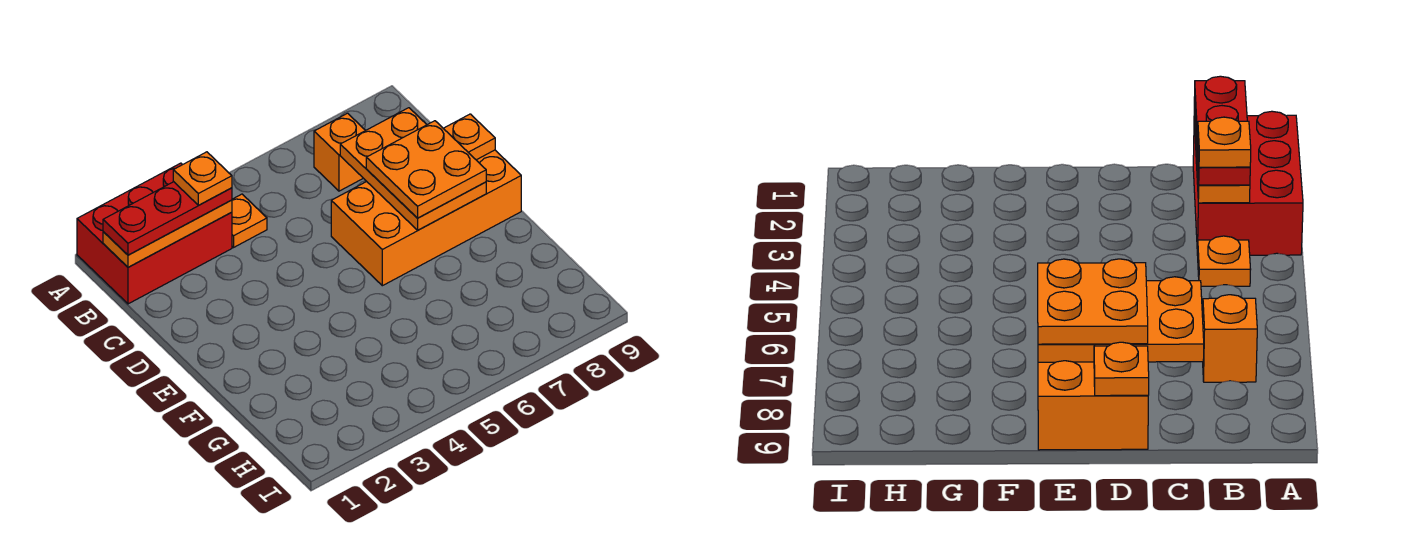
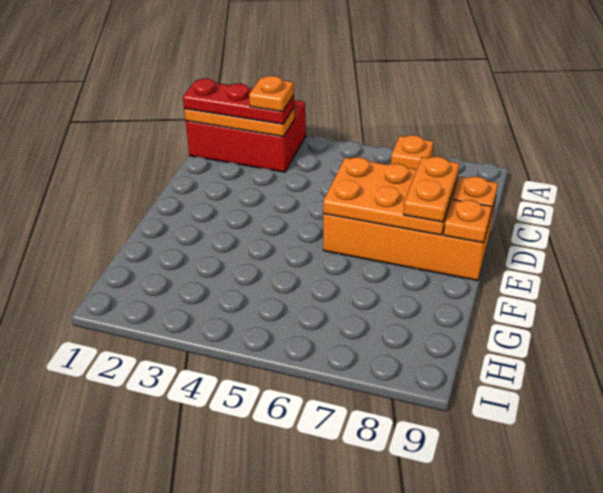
orange plate B4 level 1 -> orange plate E9 level 2
orange plate C7:E8 level 2 -> orange plate D6:E8 level 2
orange plate D7:E8 level 3 -> orange plate D8:E8 level 3

